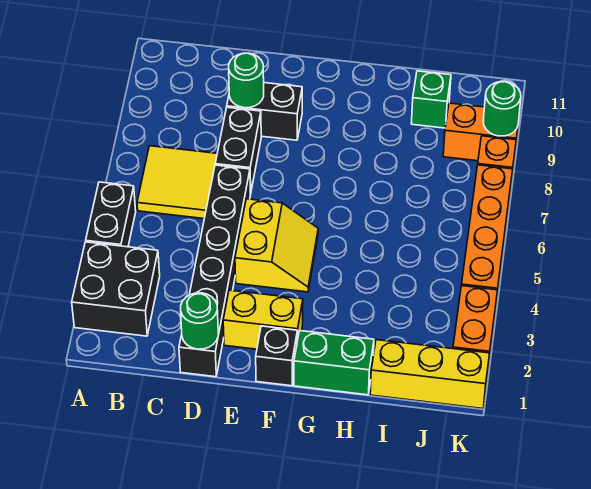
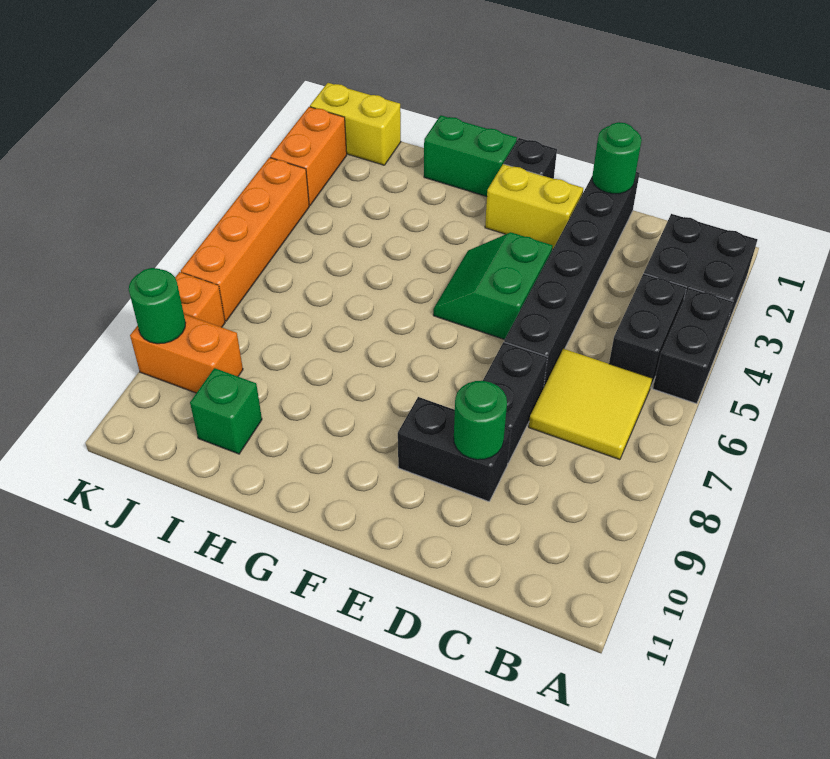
none -> black brick B4:B5 level 1
yellow slope E4:F5 level 1 top E -> green slope E4:F5 level 1 top E
yellow brick I1:K1 level 1 -> yellow brick J1:K1 level 1

